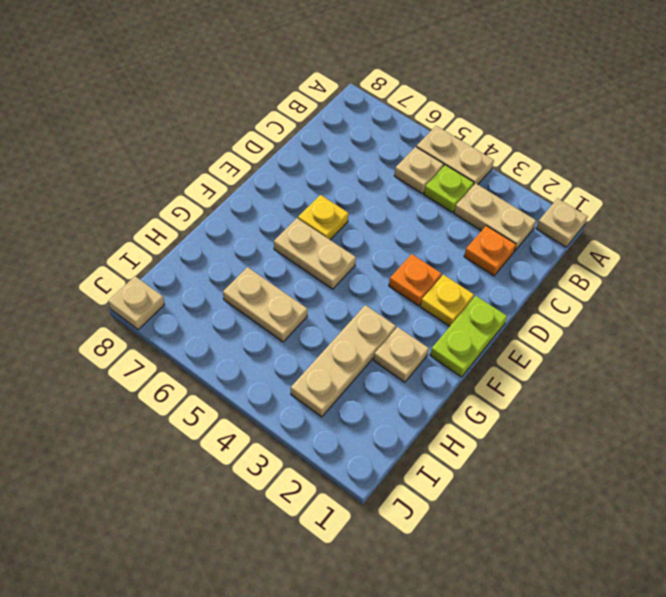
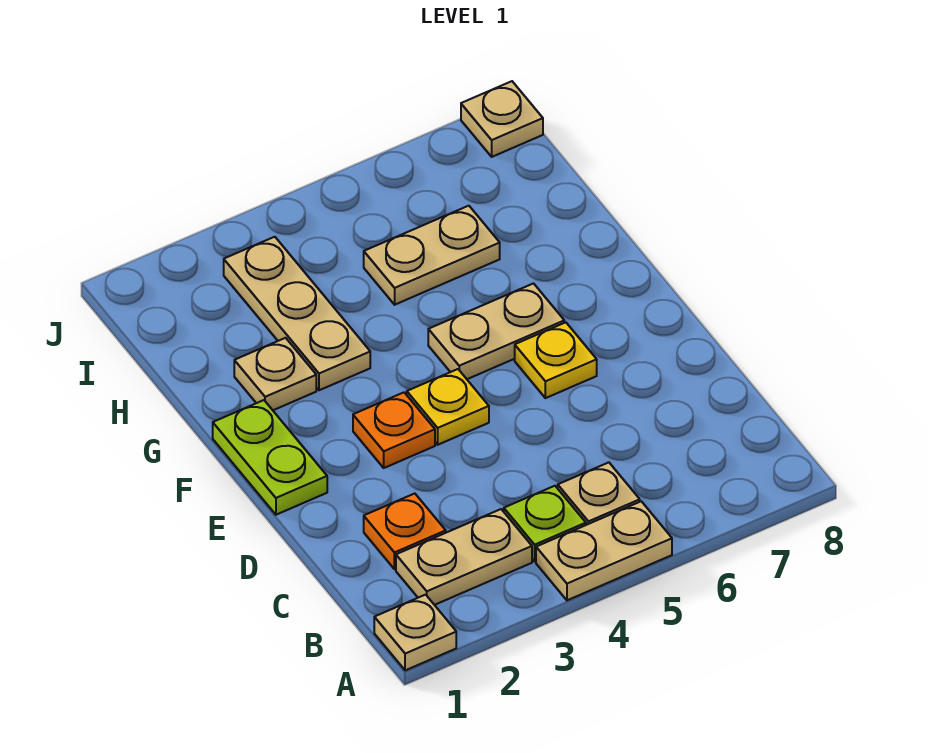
yellow plate E2 level 1 -> yellow plate E4 level 1

